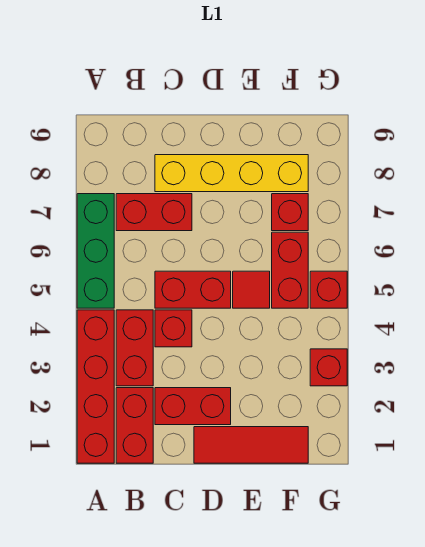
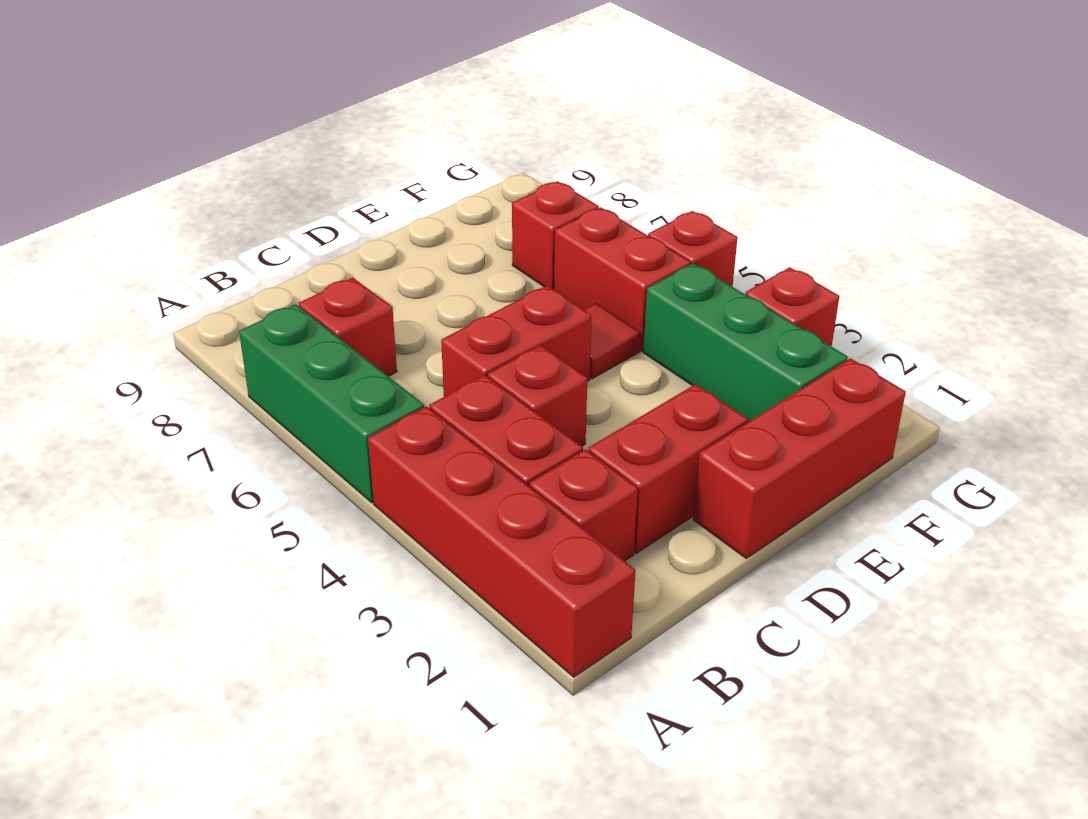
red brick B1:B2 level 1 -> red brick B2 level 1
red brick B7:C7 level 1 -> red brick B7 level 1
yellow brick C8:F8 level 1 -> none
red tile D1:F1 level 1 -> red brick D1:F1 level 1
none -> green brick F2:F4 level 1

